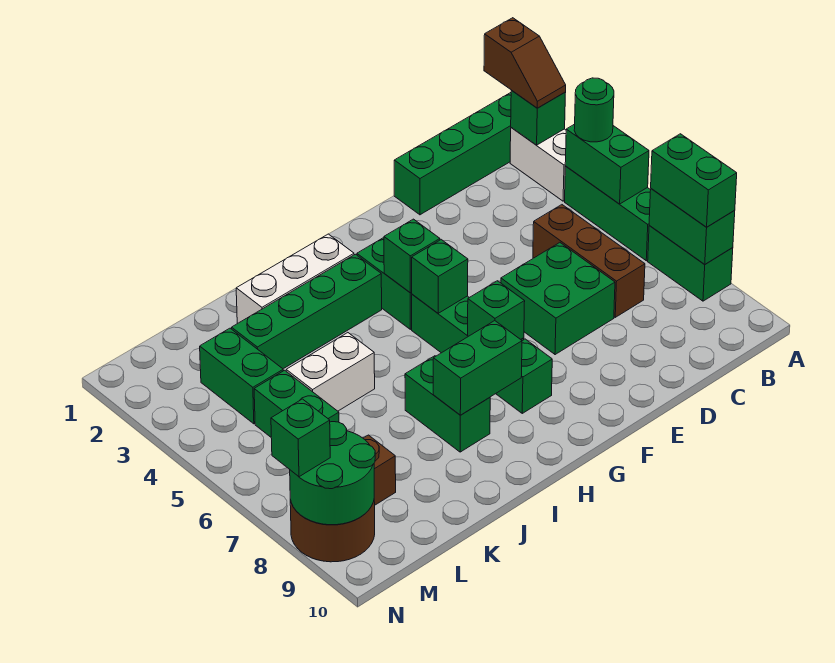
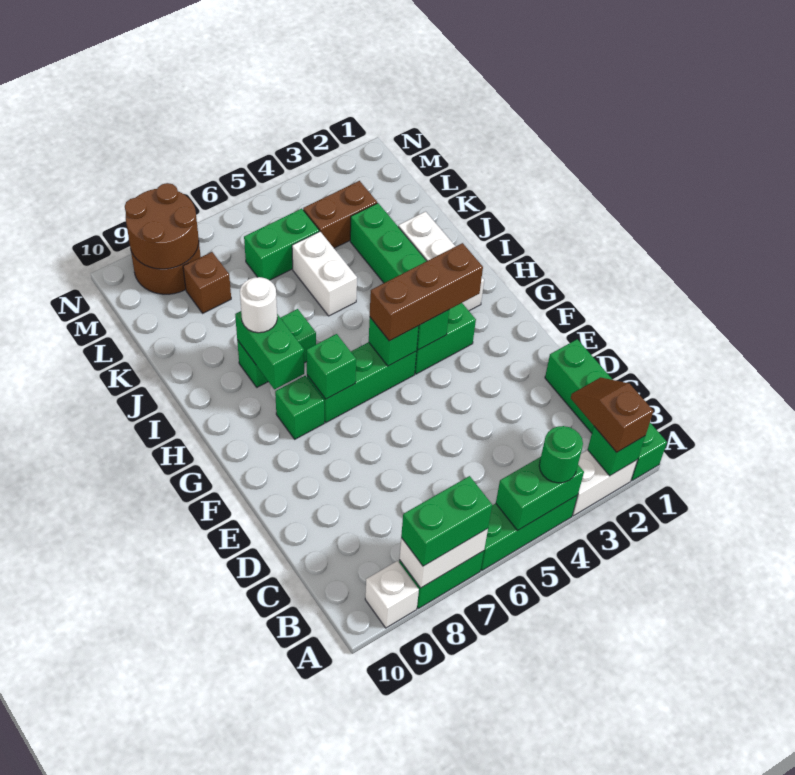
brown slope A1:A2 level 3 top 1 -> brown slope A2:B2 level 3 top A
green brick A7:A8 level 2 -> white brick A7:A8 level 2
none -> white brick A9 level 1
brown brick C5:C7 level 1 -> brown brick G3:G5 level 3
green brick D6:E7 level 1 -> none
none -> white round brick I8 level 3
green brick L3:L4 level 1 -> brown brick L3:L4 level 1
green round brick M8:N9 level 2 -> brown round brick M8:N9 level 2
green brick N8 level 3 -> none

